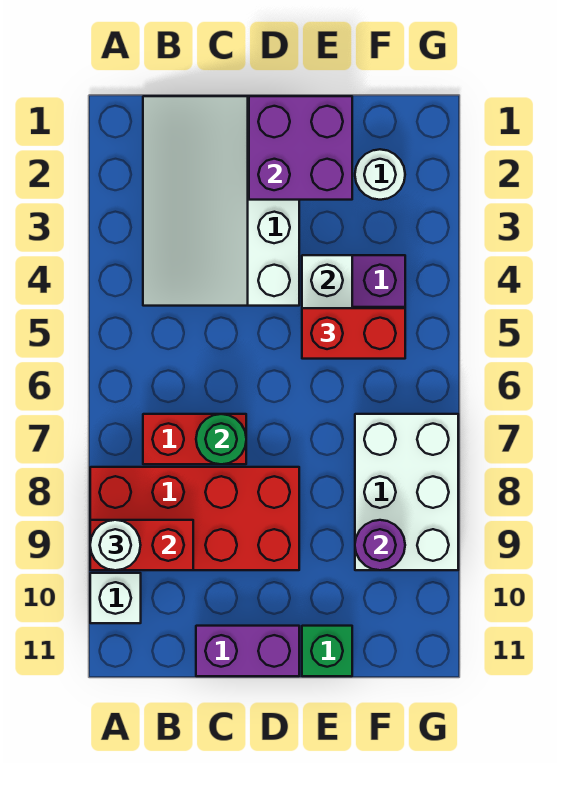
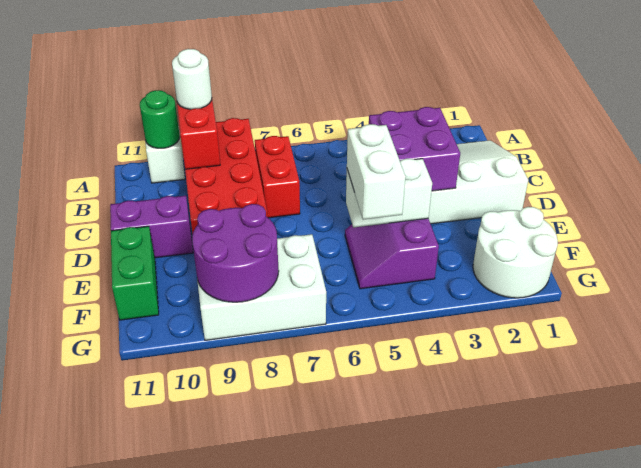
green round brick C7 level 2 -> green round brick A10 level 2
purple brick C11:D11 level 1 -> purple brick D10:D11 level 1
purple brick D1:E2 level 2 -> purple brick C3:D4 level 2
red brick E5:F5 level 3 -> white brick E5:F5 level 3
green brick E11 level 1 -> green brick E11:F11 level 1
white round brick F2 level 1 -> white round brick F1:G2 level 1
purple round brick F9 level 2 -> purple round brick F8:G9 level 2

